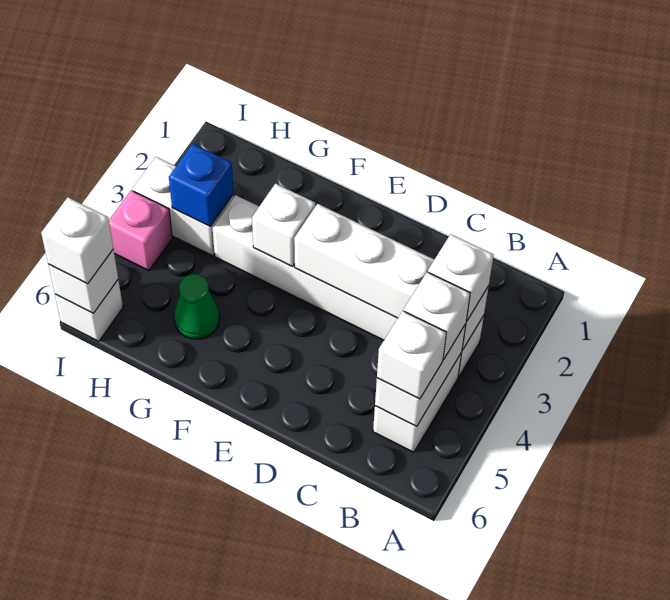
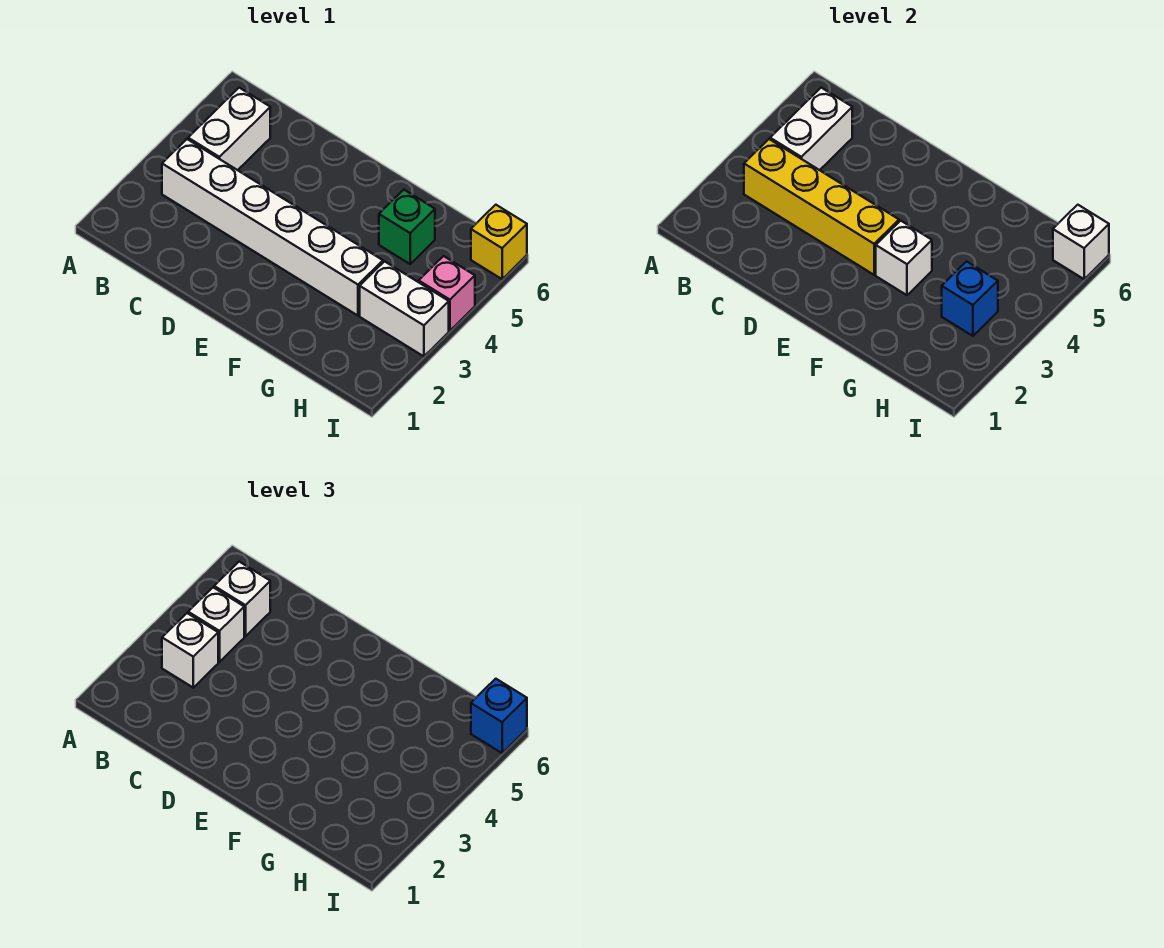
white brick B3:E3 level 2 -> yellow brick B3:E3 level 2
green cone G5 level 1 -> green brick G5 level 1
white brick I6 level 1 -> yellow brick I6 level 1
white brick I6 level 3 -> blue brick I6 level 3

